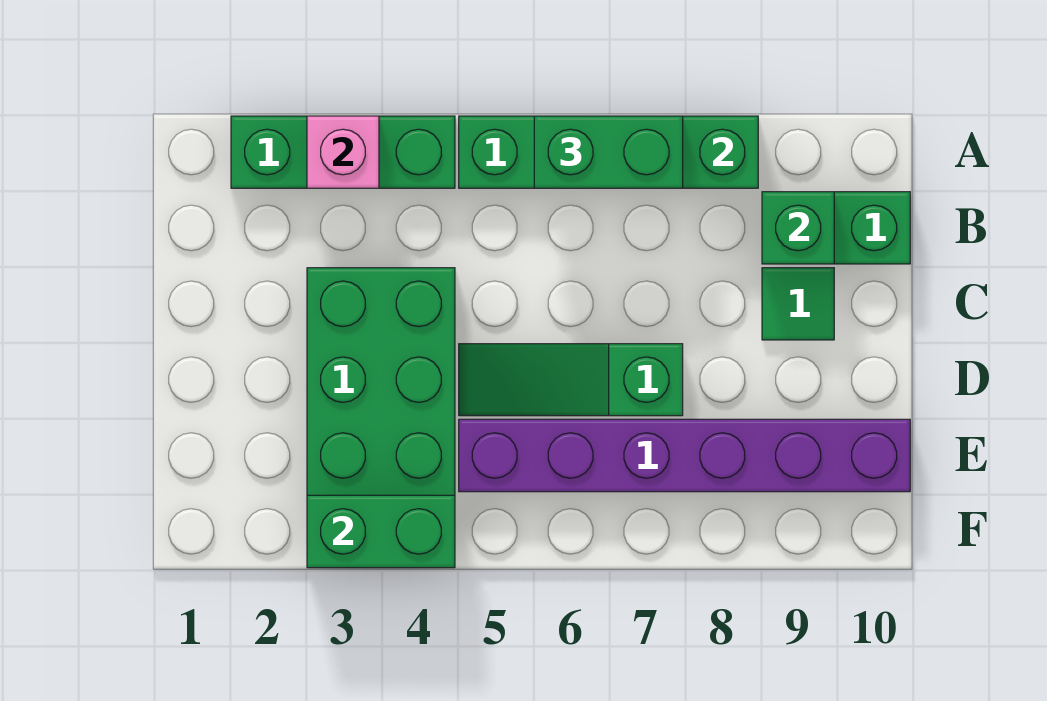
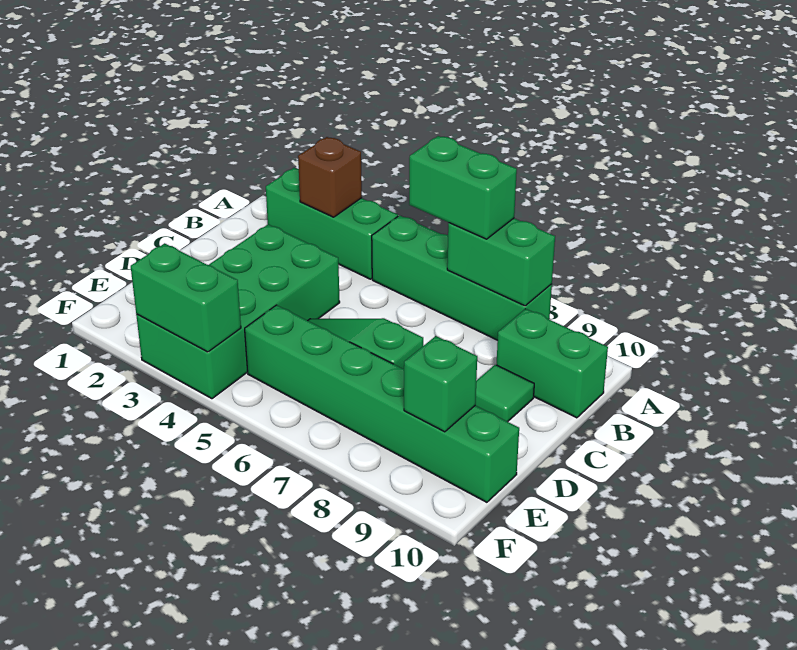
pink brick A3 level 2 -> brown brick A3 level 2
green brick B9 level 2 -> green brick E9 level 2
purple brick E5:E10 level 1 -> green brick E5:E10 level 1

